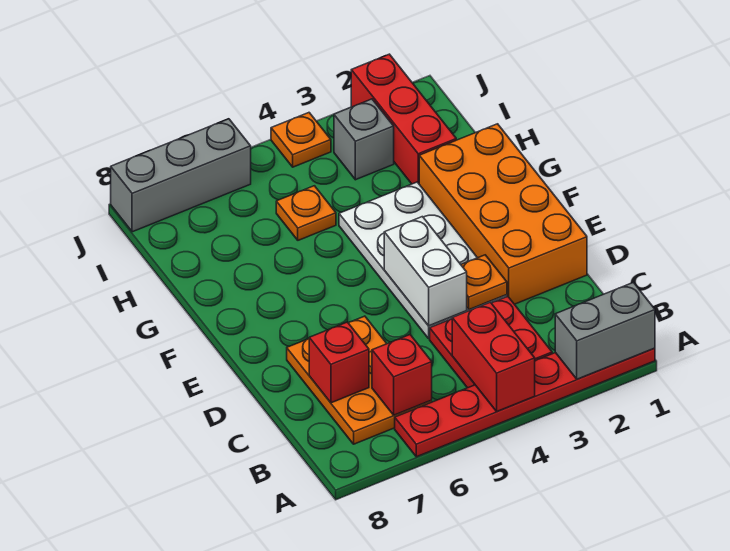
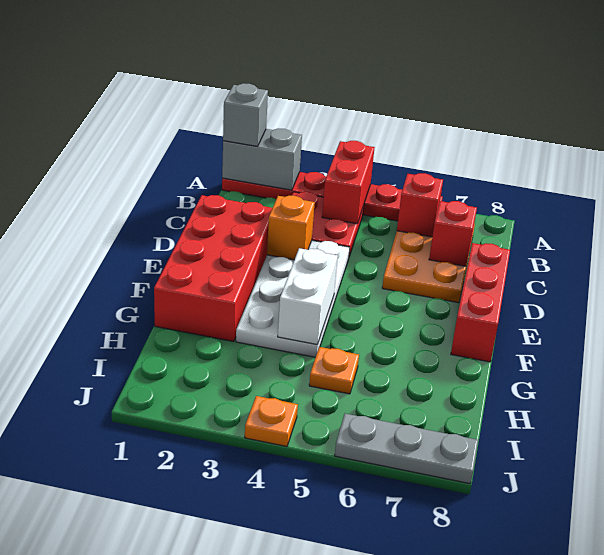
orange brick D1:G2 level 1 -> red brick D1:G2 level 1
orange plate D3 level 2 -> orange brick D3 level 2
white brick D4:E4 level 2 -> white brick F4:G4 level 2
red brick H2:J2 level 1 -> red brick D8:F8 level 1
grey brick I3 level 1 -> grey brick A1 level 3
grey brick J6:J8 level 1 -> grey plate J6:J8 level 1

